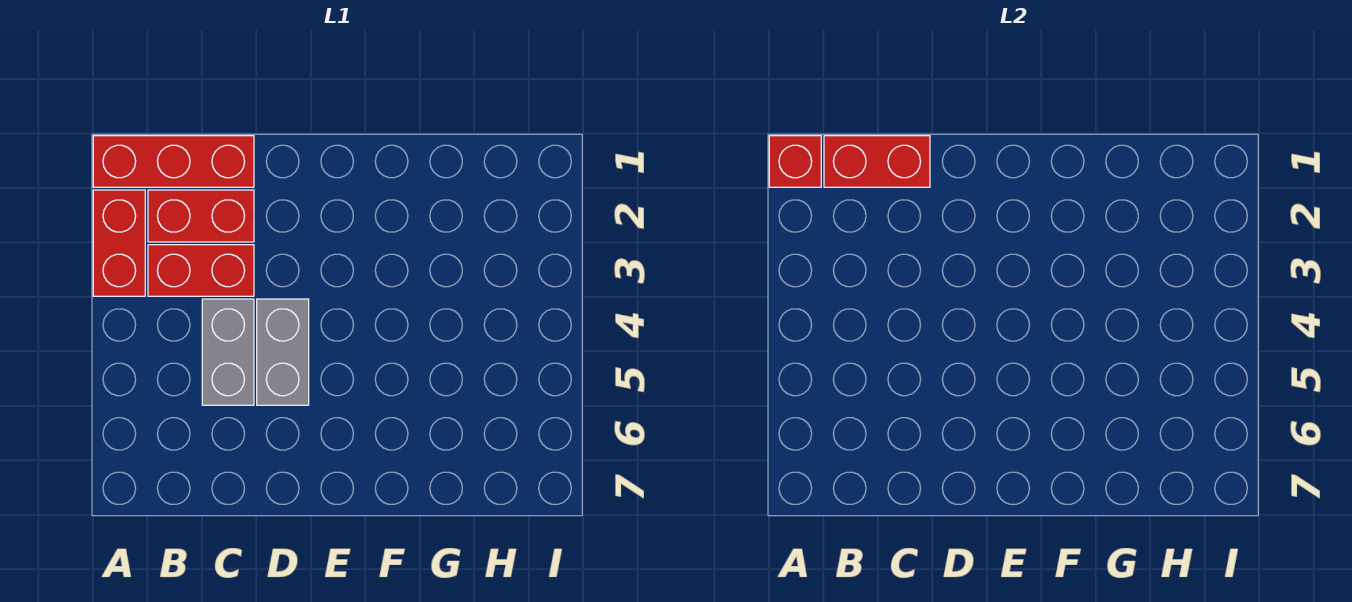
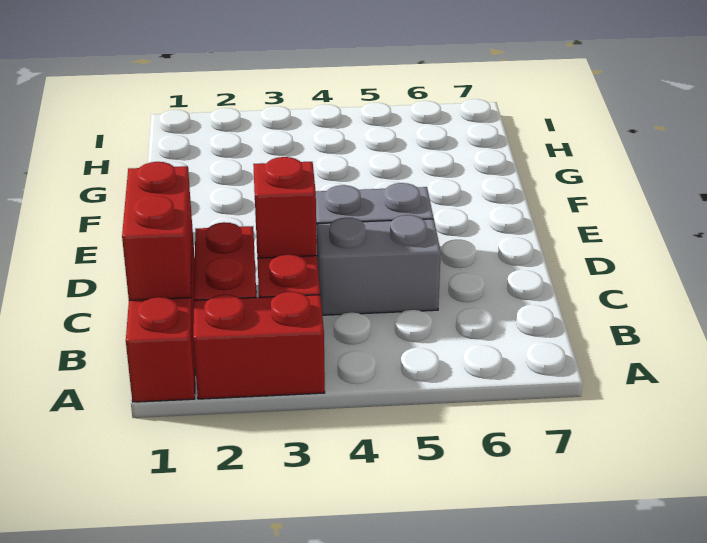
red brick A1 level 2 -> red brick C3 level 2

